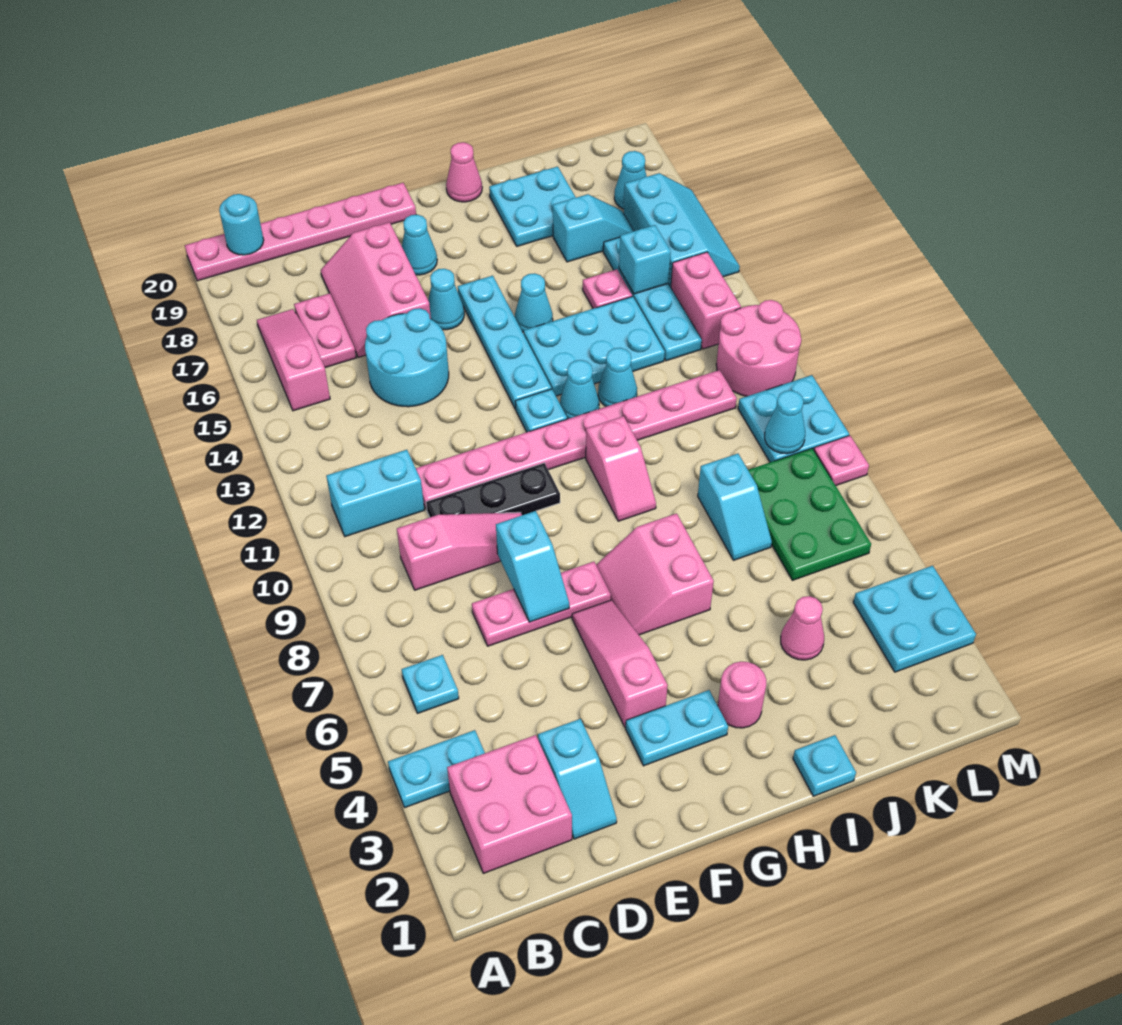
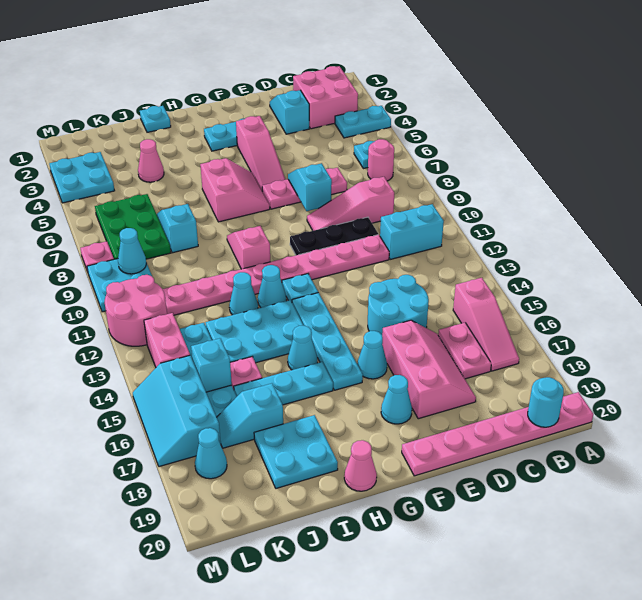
pink round brick H3 level 1 -> pink round brick B7 level 1
none -> cyan plate H16:J16 level 1

